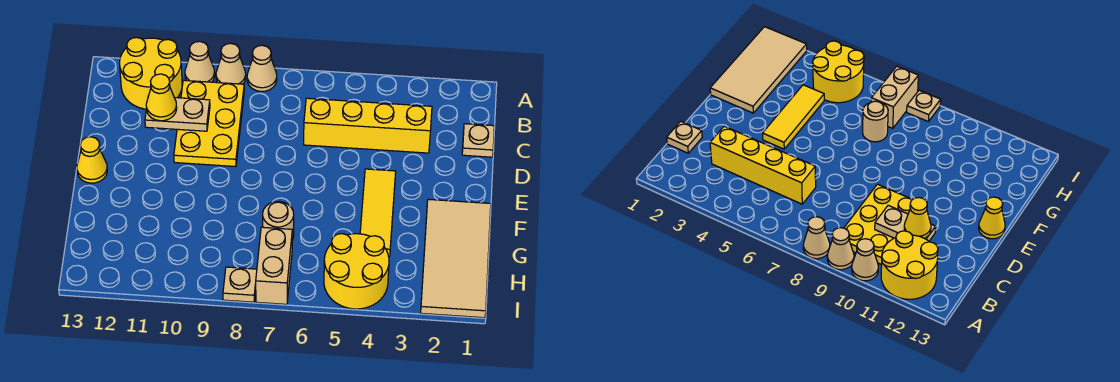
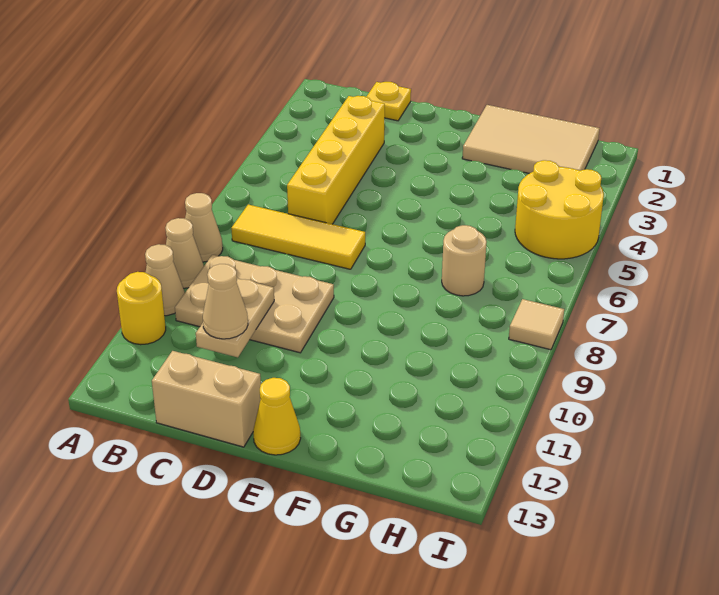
yellow round brick A11:B12 level 1 -> yellow round brick A11 level 1
yellow plate B9:D10 level 1 -> tan plate B9:D10 level 1
tan plate C1 level 1 -> yellow plate C1 level 1
yellow cone C11 level 3 -> tan cone C11 level 3
yellow tile E4:G4 level 1 -> yellow tile B7:D7 level 1
tan tile F1:I2 level 1 -> tan tile F1:H2 level 1
tan brick H7:I7 level 1 -> tan brick C13:D13 level 1
tan plate I8 level 1 -> tan tile I8 level 1

